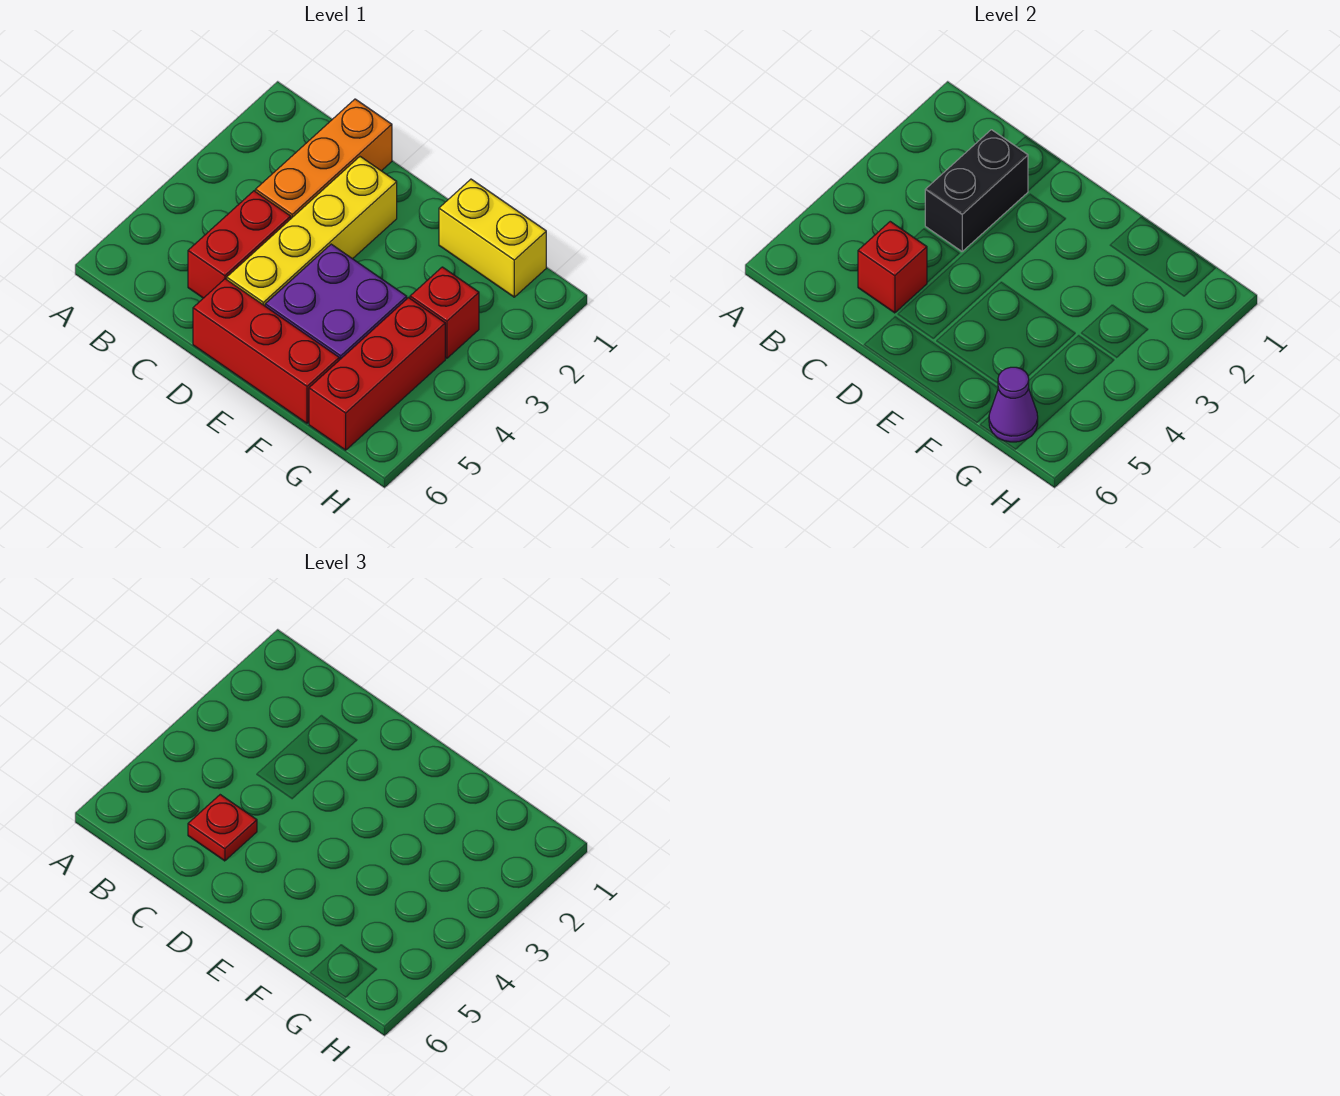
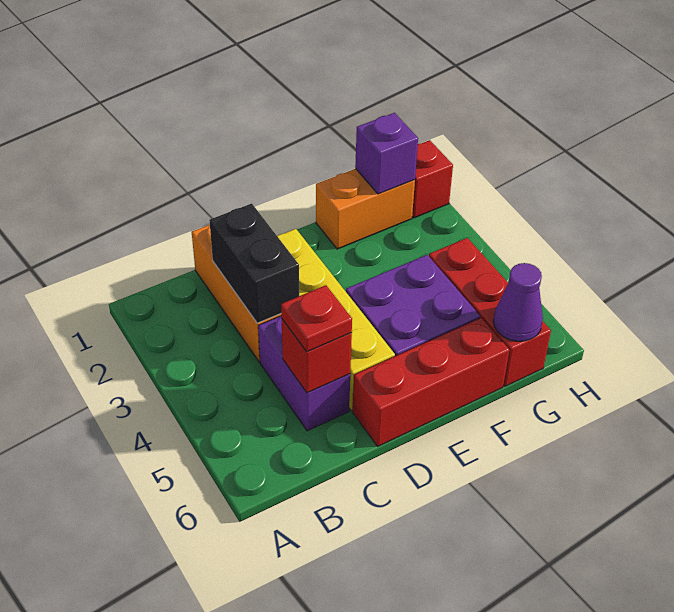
red brick C4:C5 level 1 -> purple brick C4:C5 level 1
yellow brick F1:G1 level 1 -> orange brick F1:G1 level 1
none -> purple brick G1 level 2
red brick G3 level 1 -> red brick H1 level 1

